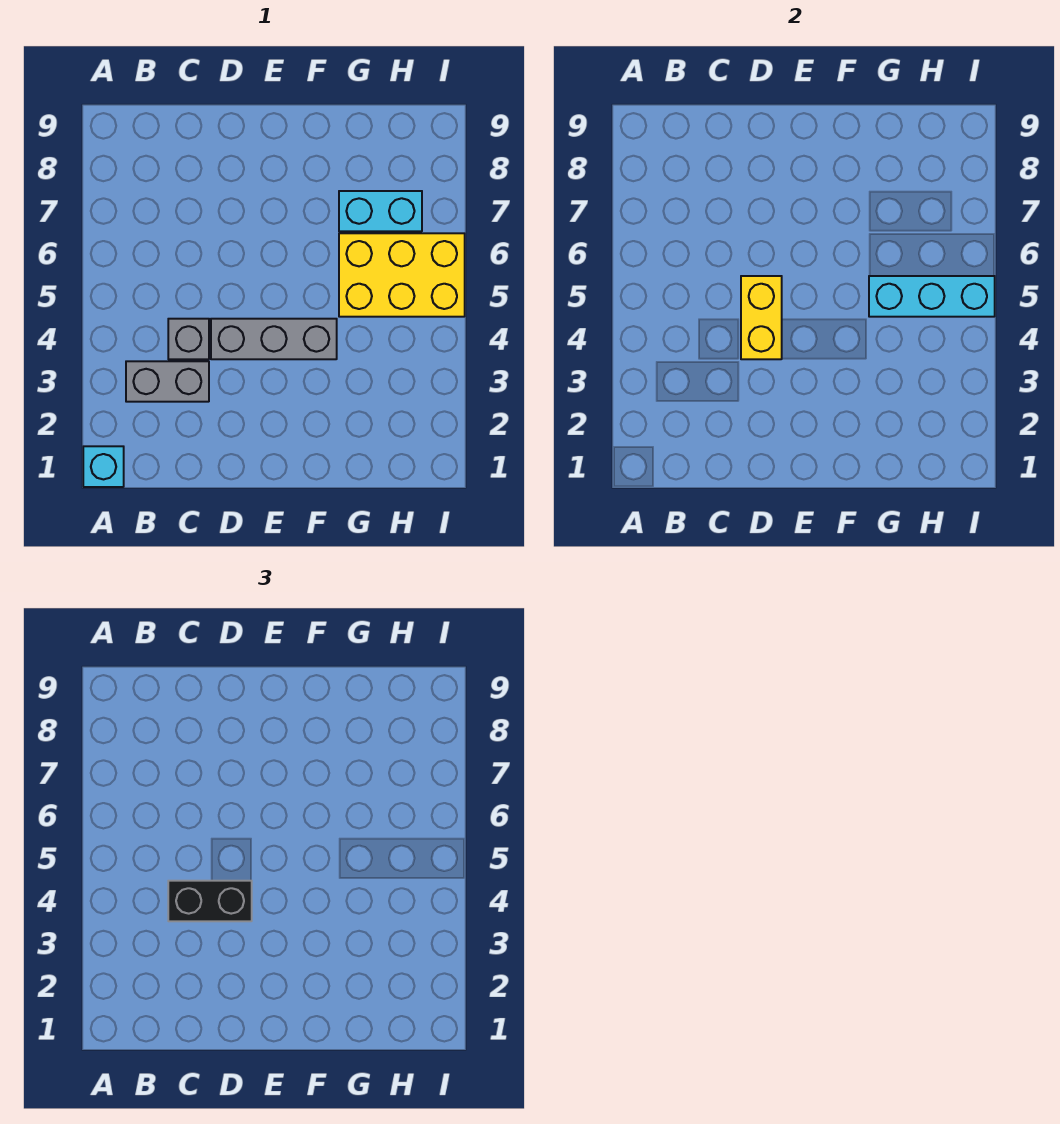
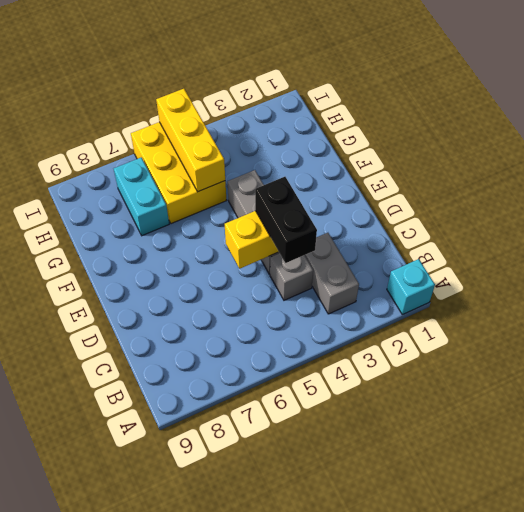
cyan brick G5:I5 level 2 -> yellow brick G5:I5 level 2

